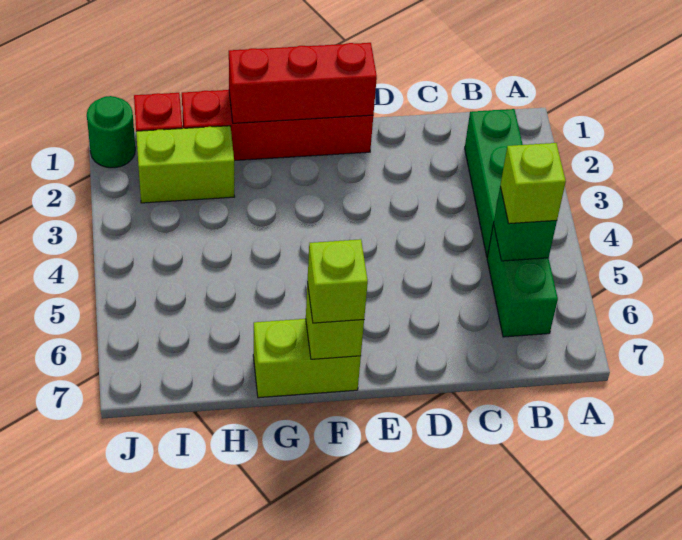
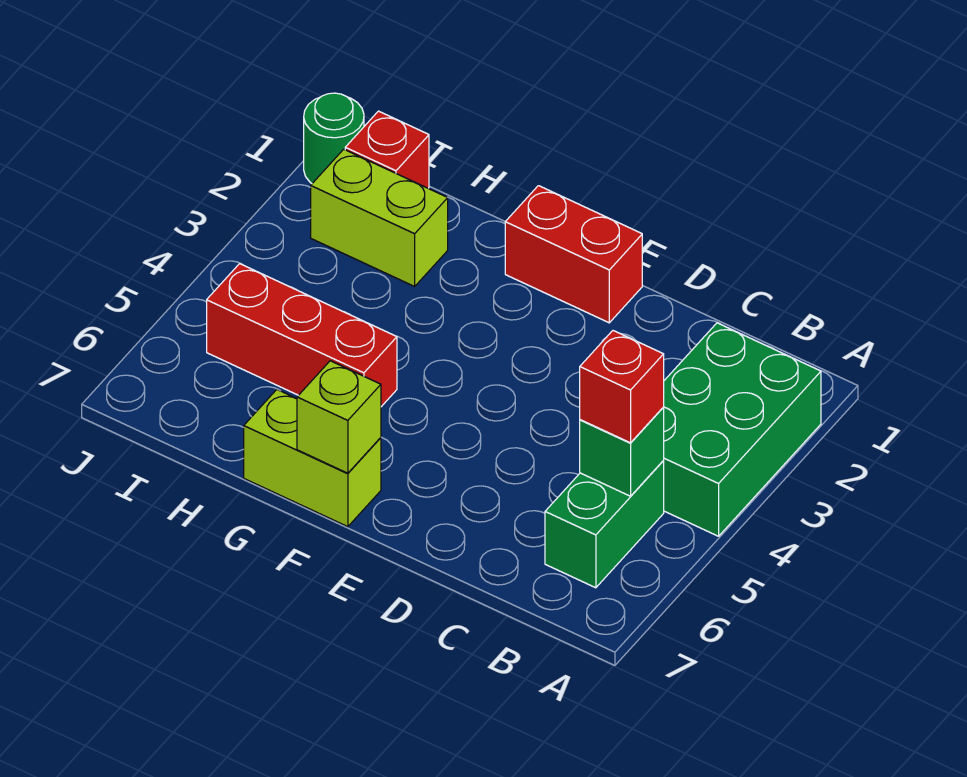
green brick B2:B4 level 1 -> green brick A2:B4 level 1
lime brick B5 level 3 -> red brick B5 level 3
red brick E1:H1 level 1 -> red brick E1:F1 level 1
red brick E1:G1 level 2 -> red brick G5:I5 level 1
lime brick F7 level 3 -> none

